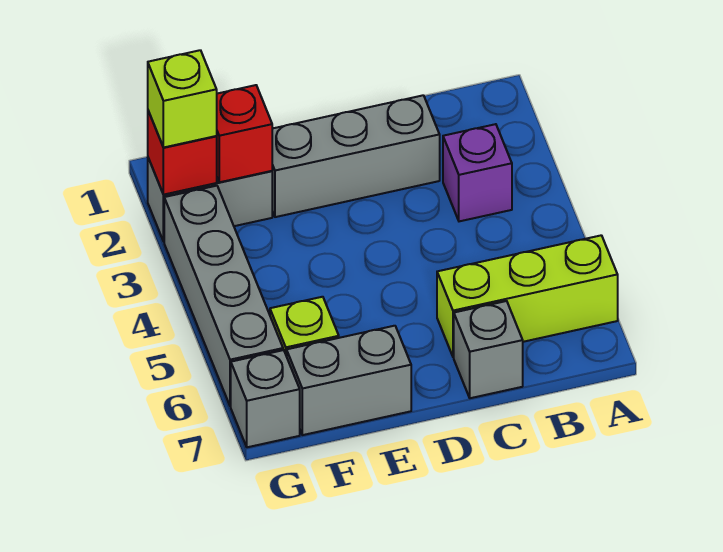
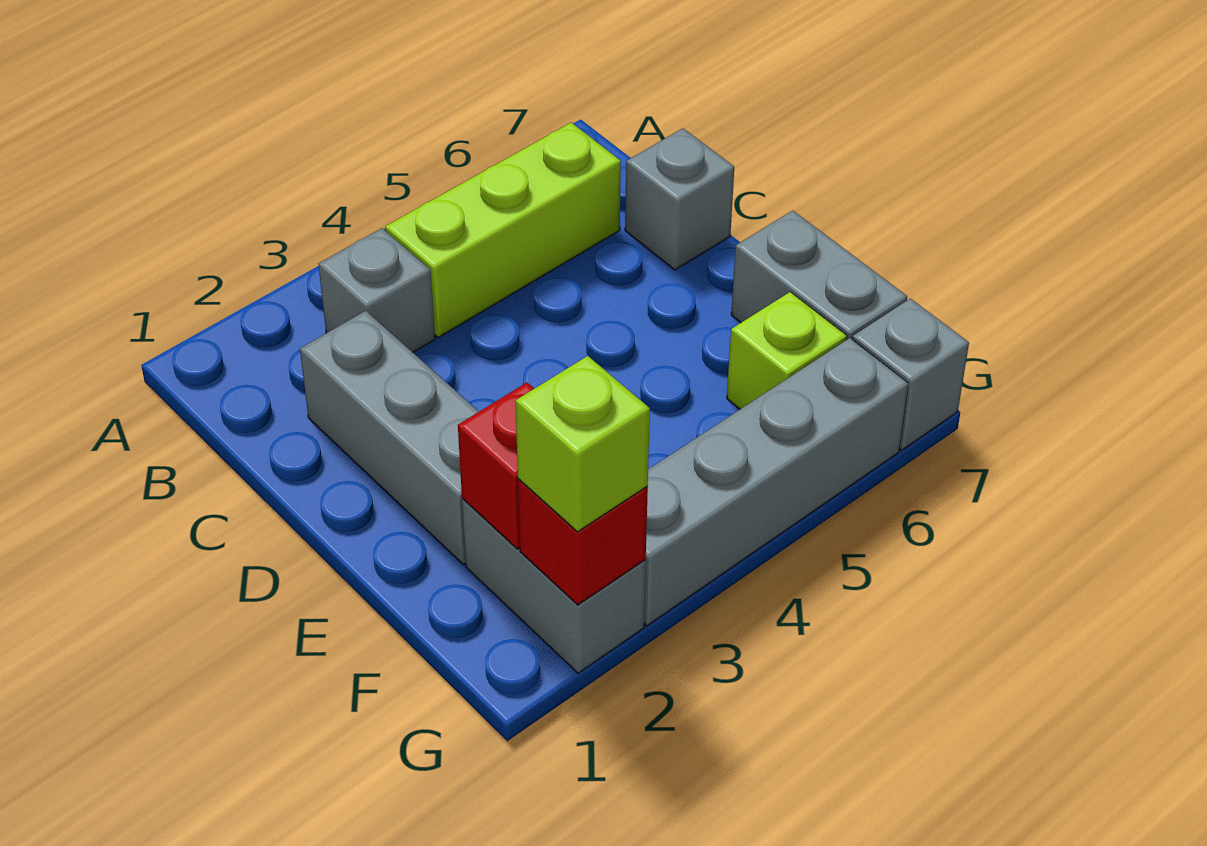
lime brick A6:C6 level 1 -> lime brick B4:B6 level 1
purple brick B3 level 1 -> grey brick B3 level 1

